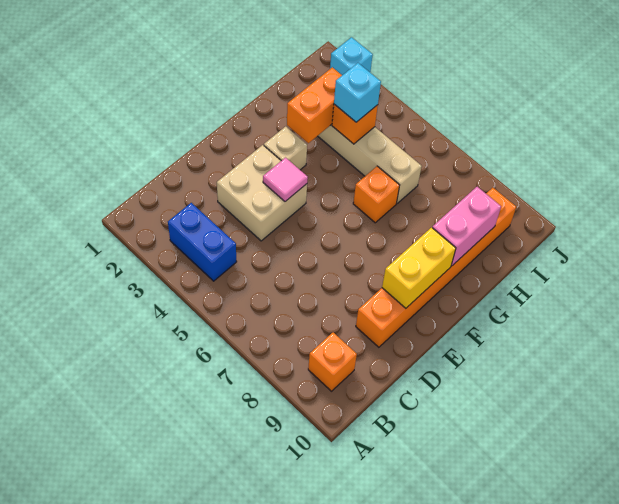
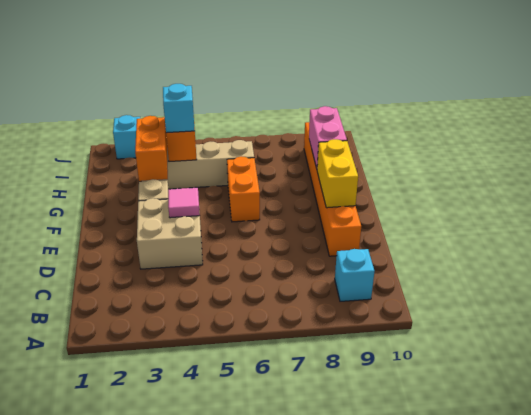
blue brick B3:B4 level 1 -> none
orange brick B9 level 1 -> cyan brick B9 level 1
orange brick G6 level 1 -> orange brick F6:G6 level 1

